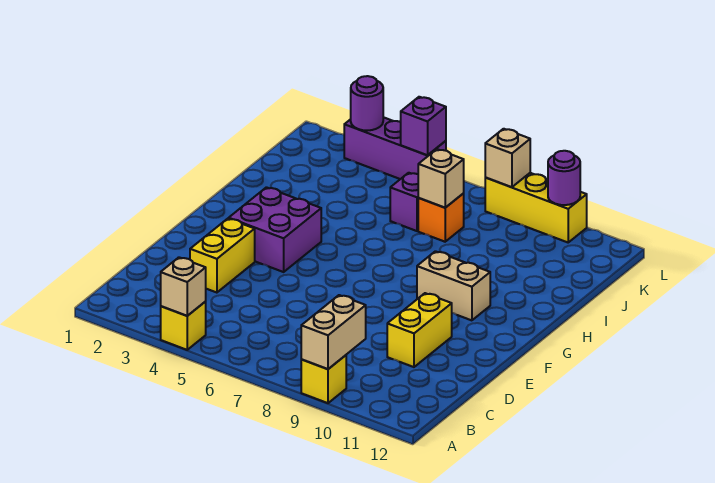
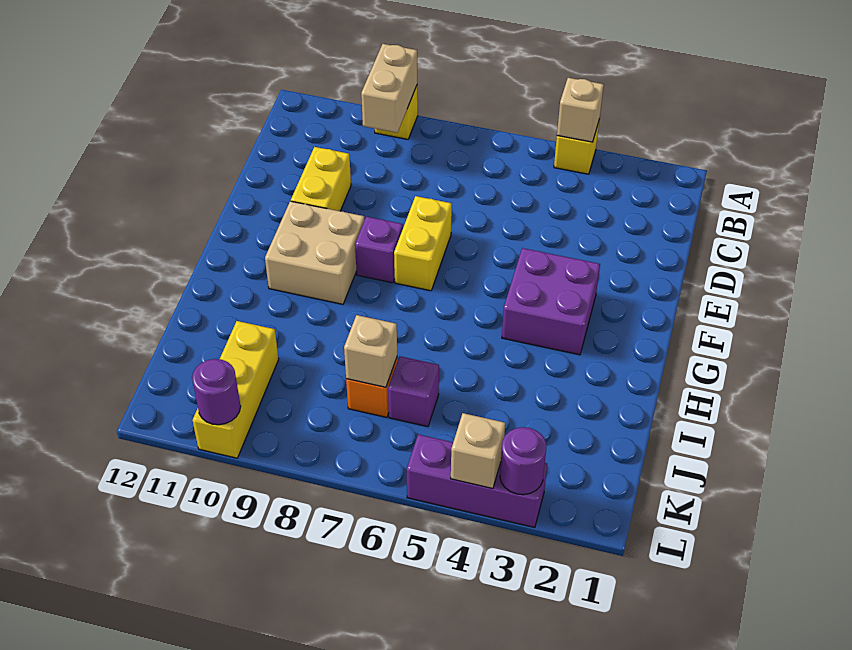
yellow brick D3:E3 level 1 -> yellow brick E7:F7 level 1
tan brick G9:G10 level 1 -> tan brick F9:G10 level 1
purple brick L5 level 2 -> purple brick F8 level 1
yellow brick L8:L10 level 1 -> yellow brick J10:L10 level 1
tan brick L8 level 2 -> tan brick L4 level 2

